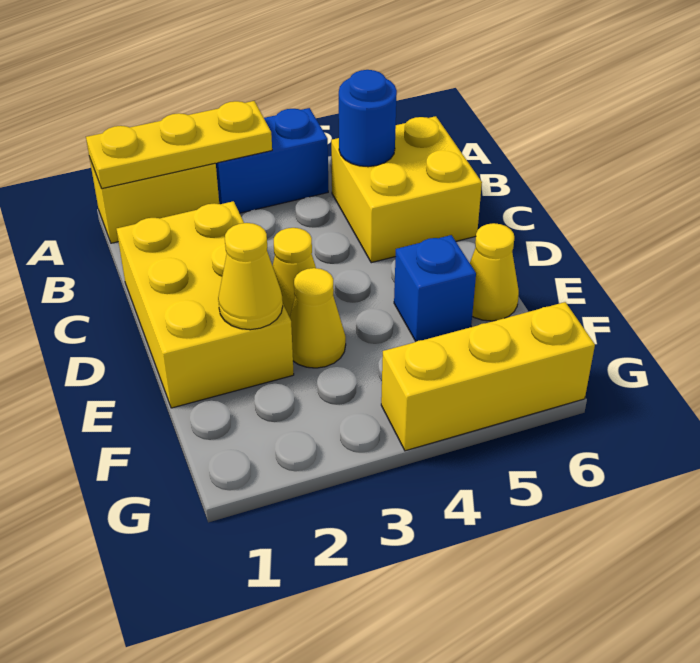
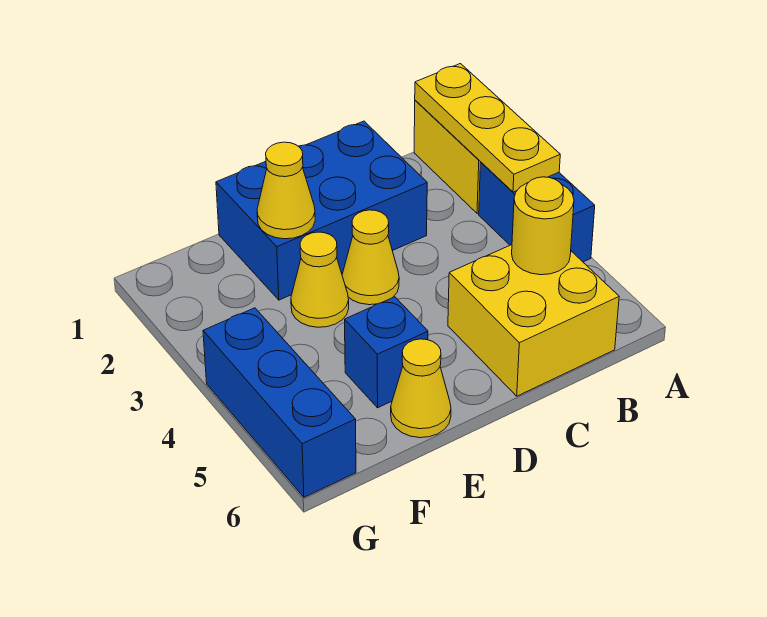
blue round brick B5 level 2 -> yellow round brick B5 level 2
yellow brick C1:E2 level 1 -> blue brick C1:E2 level 1
yellow brick G4:G6 level 1 -> blue brick G4:G6 level 1

